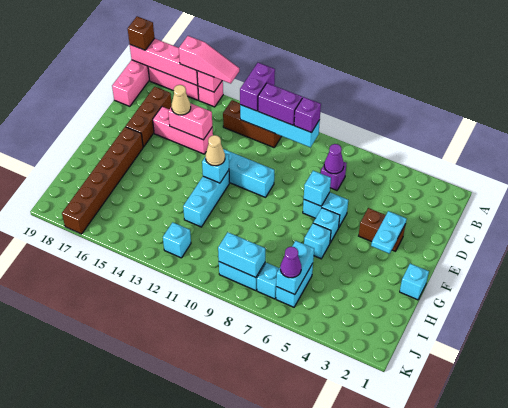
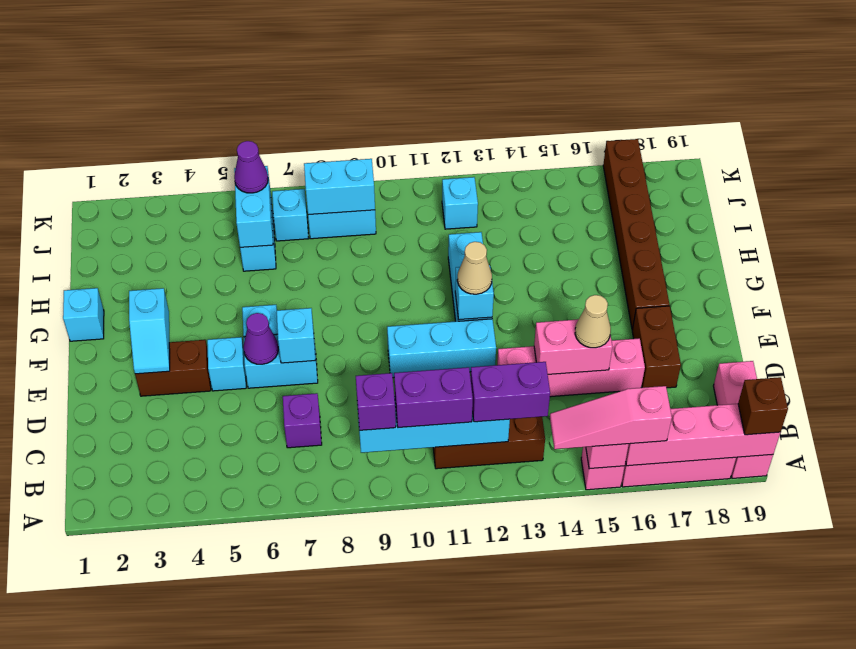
purple brick A12:B12 level 3 -> purple brick B12:B13 level 3
purple cone C7 level 2 -> purple cone E6 level 2
brown brick C17:E17 level 1 -> brown brick D17:E17 level 1
pink brick D14:D16 level 1 -> pink brick D13:D16 level 1
cyan plate E3:F3 level 2 -> cyan slope E3:F3 level 2 top F
cyan brick G6 level 1 -> cyan brick E5 level 1

